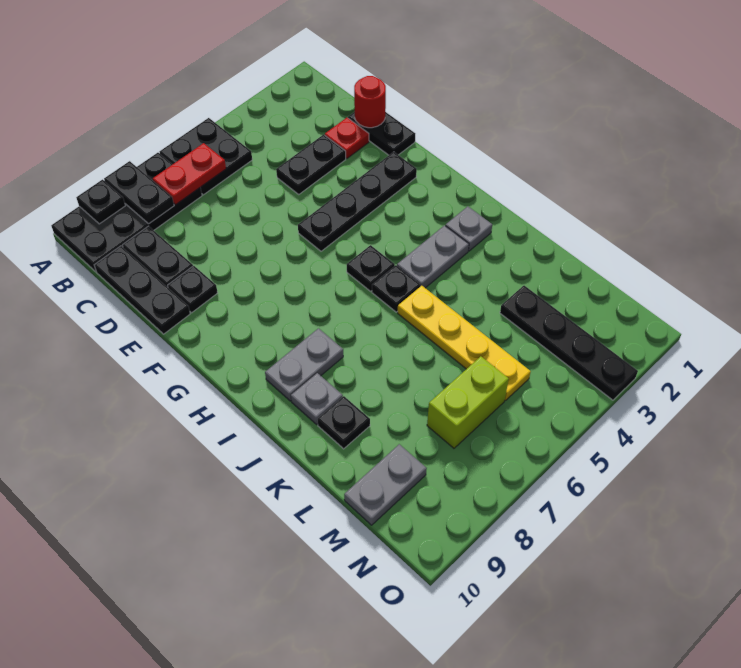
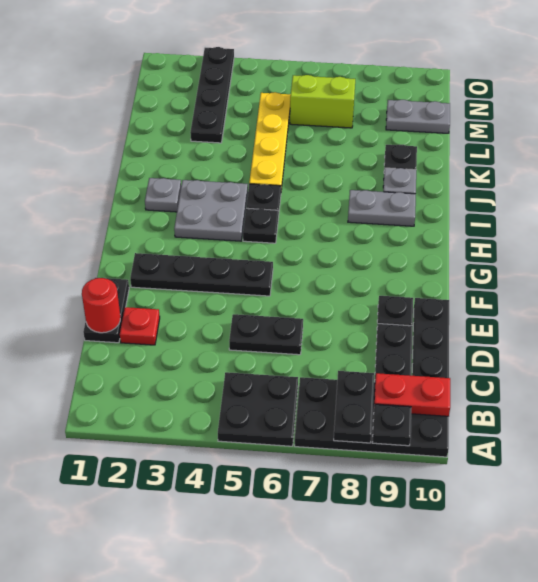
red plate B6:B7 level 2 -> red plate B9:B10 level 2
black plate D3:D4 level 1 -> black plate D5:D6 level 1
grey plate I3:I4 level 1 -> grey plate H3:I4 level 1

